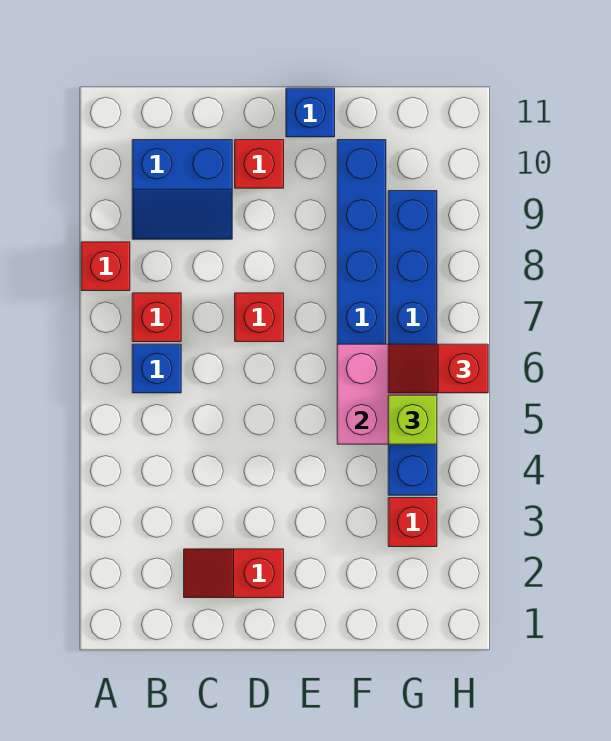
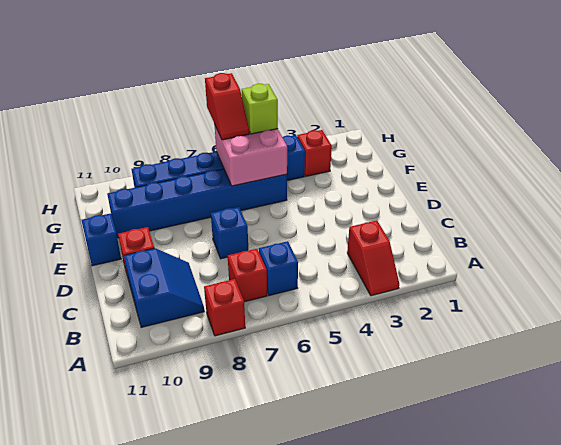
red slope C2:D2 level 1 top D -> red slope A3:B3 level 1 top B
red brick D7 level 1 -> blue brick D7 level 1

